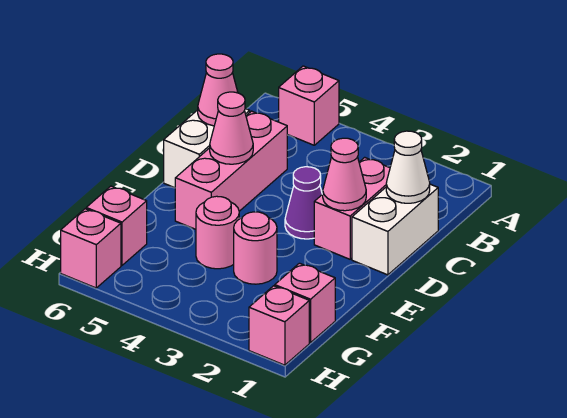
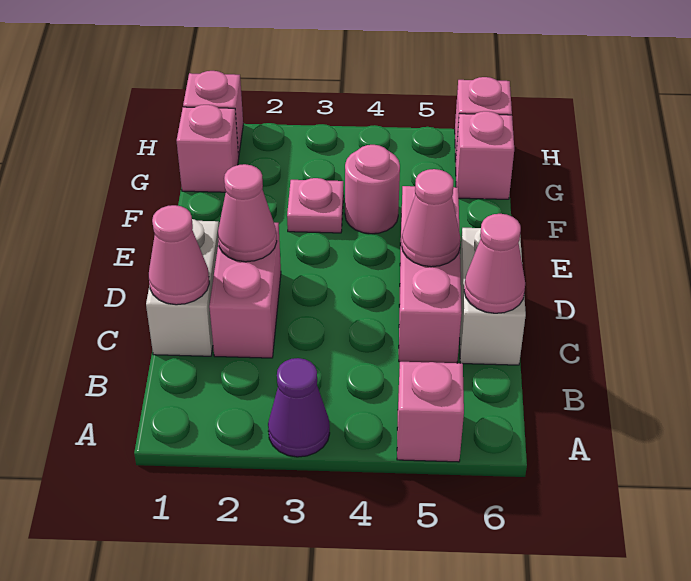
white cone C1 level 2 -> pink cone C1 level 2
purple cone D3 level 1 -> purple cone A3 level 1
pink round brick F3 level 1 -> pink plate F3 level 1

